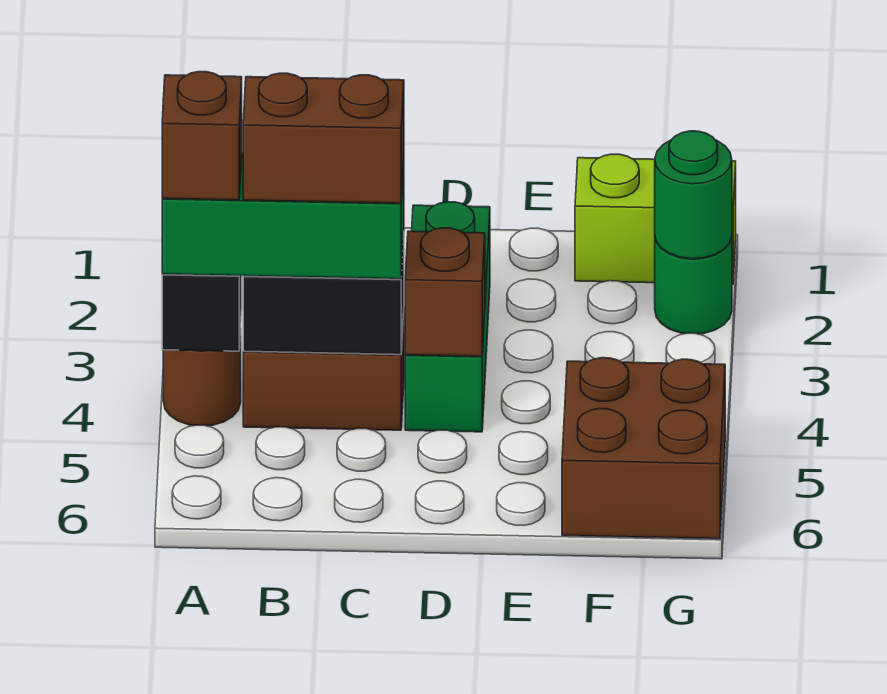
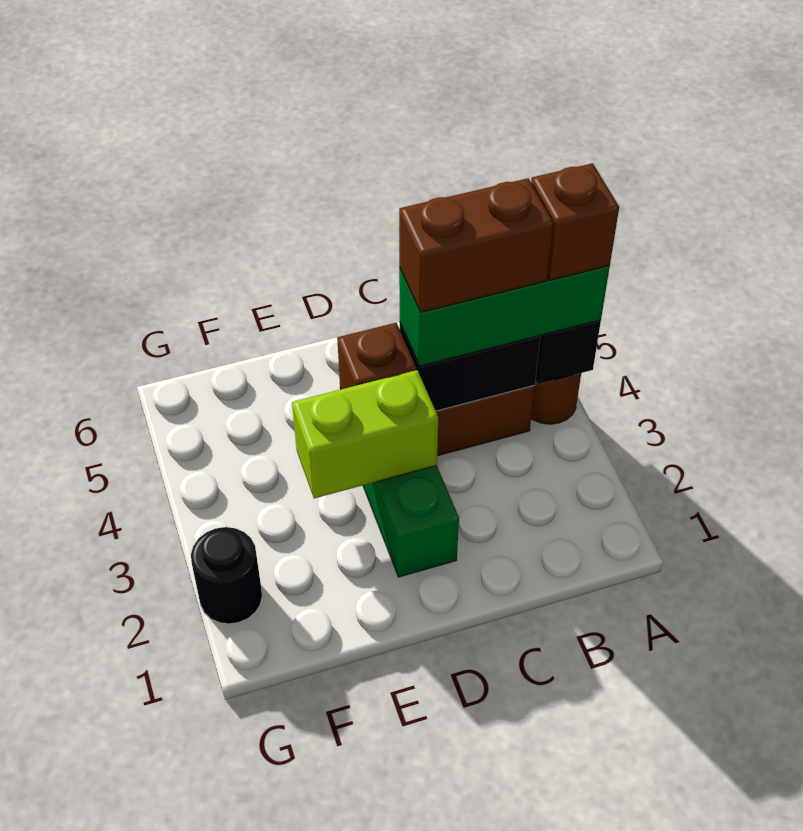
lime brick F1:G1 level 1 -> lime brick D3:E3 level 2
brown brick F5:G6 level 1 -> none
green round brick G2 level 1 -> black round brick G2 level 1
green round brick G2 level 2 -> none

